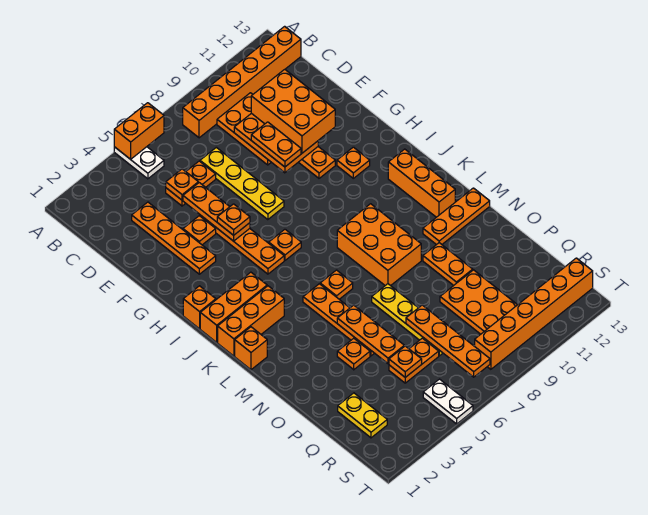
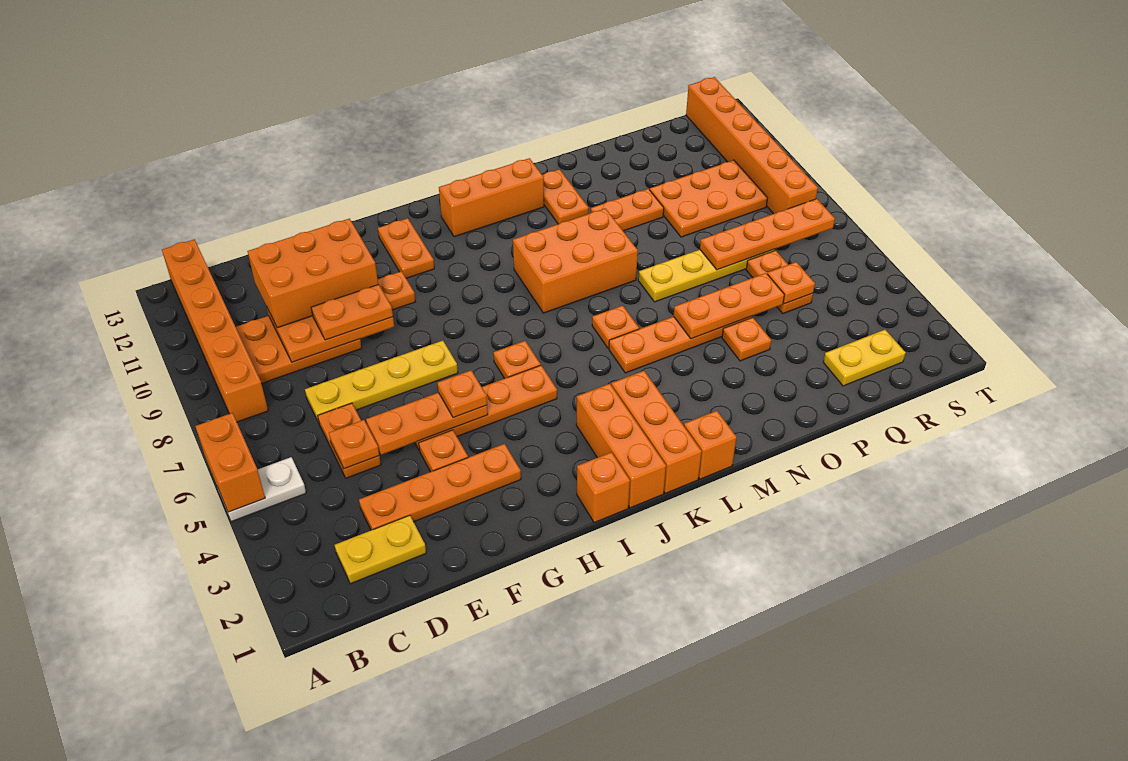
none -> yellow plate C2:D2 level 1
orange plate H11 level 1 -> orange plate H11:H12 level 1
orange plate M11:M13 level 1 -> orange plate M11:M12 level 1
white plate S5:T5 level 1 -> none

